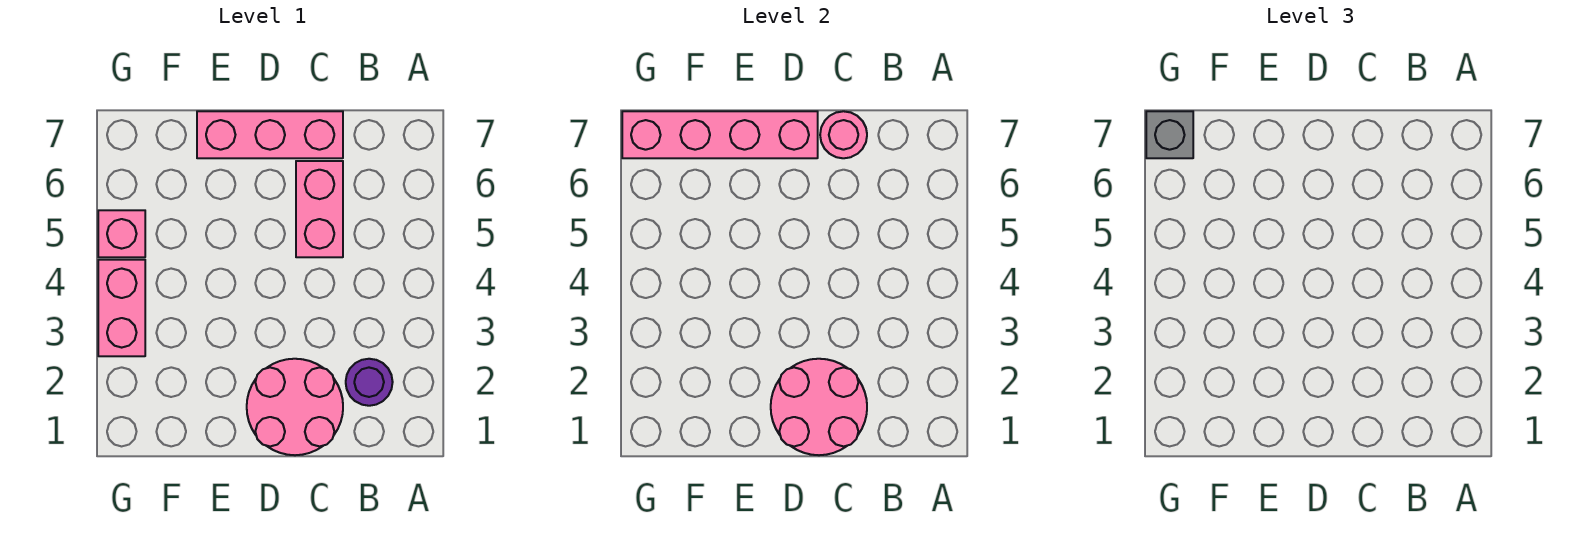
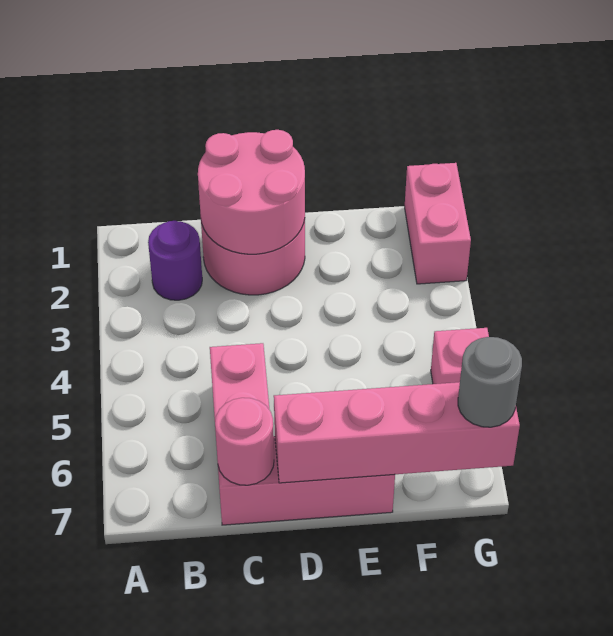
pink brick G3:G4 level 1 -> pink brick G1:G2 level 1
grey brick G7 level 3 -> grey round brick G7 level 3

